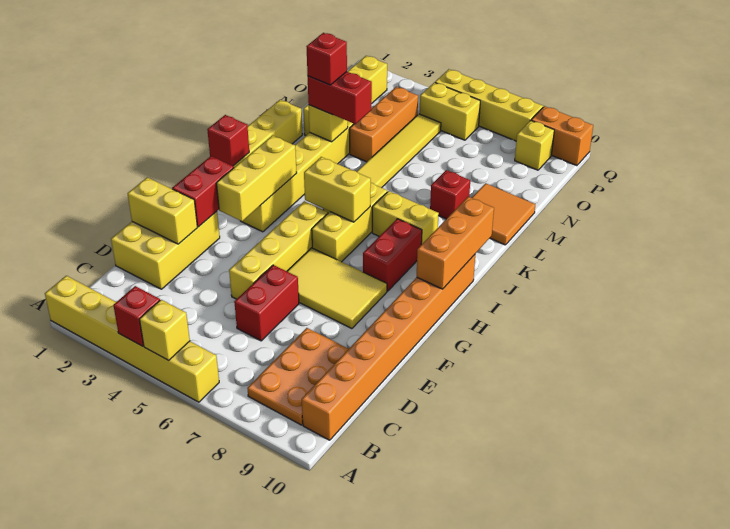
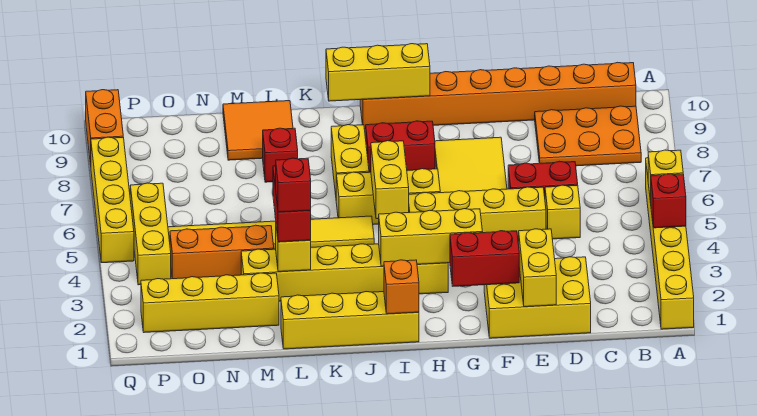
orange brick H10:J10 level 2 -> yellow brick H10:J10 level 2
red brick I1 level 2 -> orange brick I1 level 2
yellow brick P5:P6 level 1 -> yellow brick P4:P6 level 1
yellow brick P9 level 1 -> yellow brick D5 level 1

